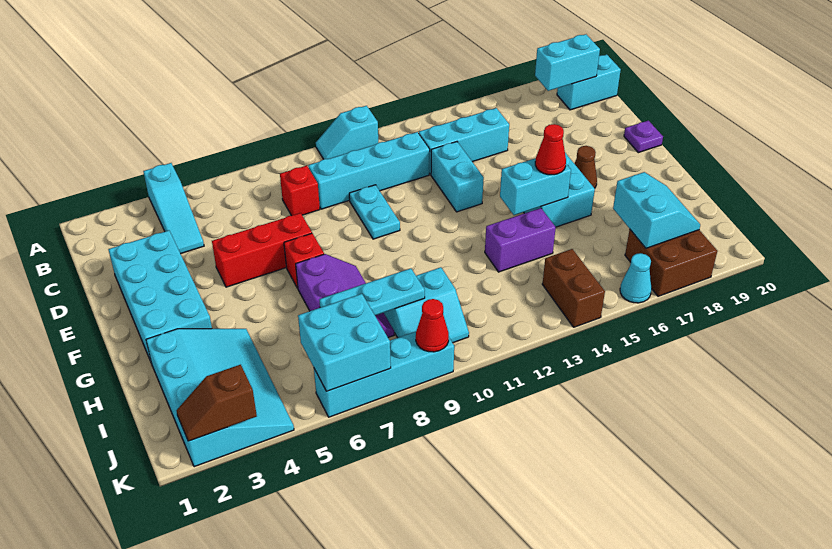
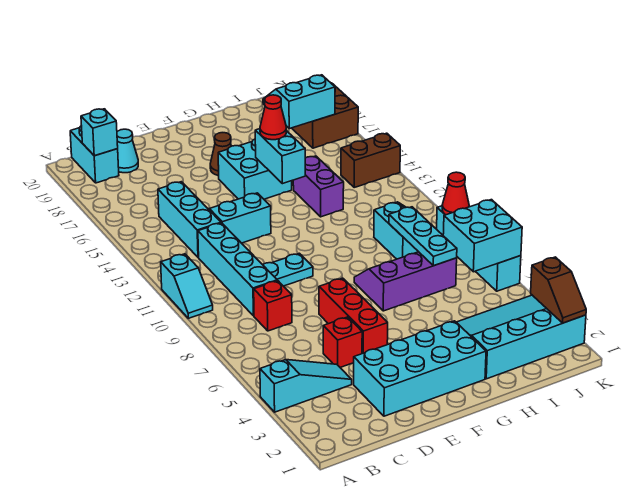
cyan brick B18:B19 level 2 -> cyan brick B19 level 2
purple plate E20 level 1 -> none
red brick F7 level 1 -> red brick D5 level 1
cyan cone K16 level 1 -> cyan cone C19 level 1

